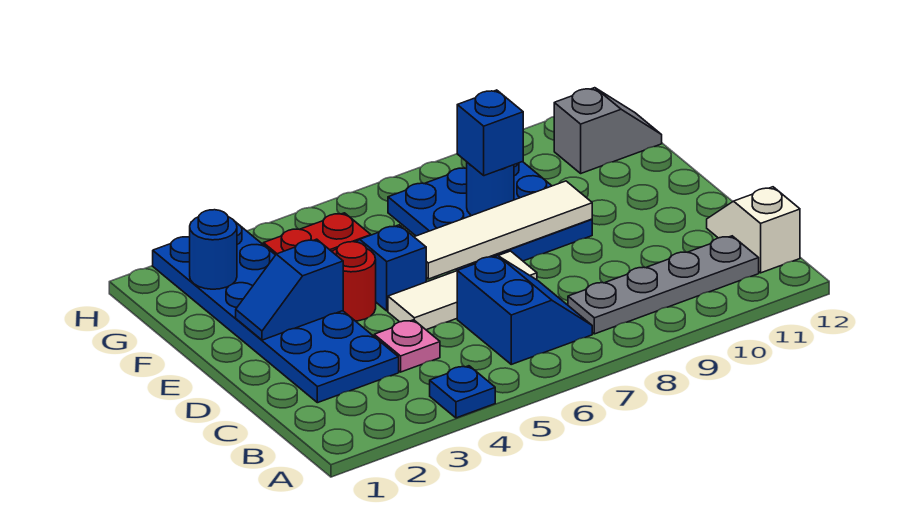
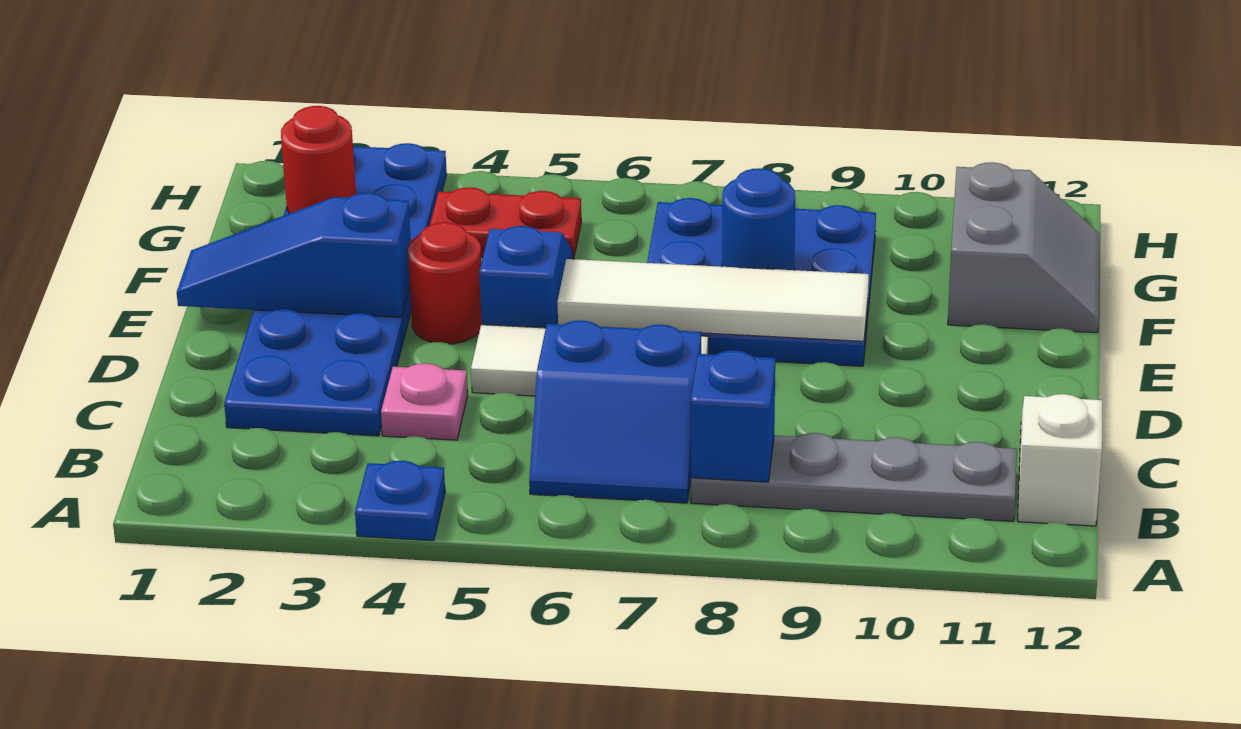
blue slope B6:C7 level 1 top 6 -> blue slope B6:C7 level 1 top C
blue slope E2:E3 level 2 top 3 -> blue slope E1:E3 level 2 top 3
blue brick F8 level 3 -> blue brick B8 level 2
blue round brick G2 level 2 -> red round brick G2 level 2
grey slope G11:G12 level 1 top 11 -> grey slope F11:G12 level 1 top 11

